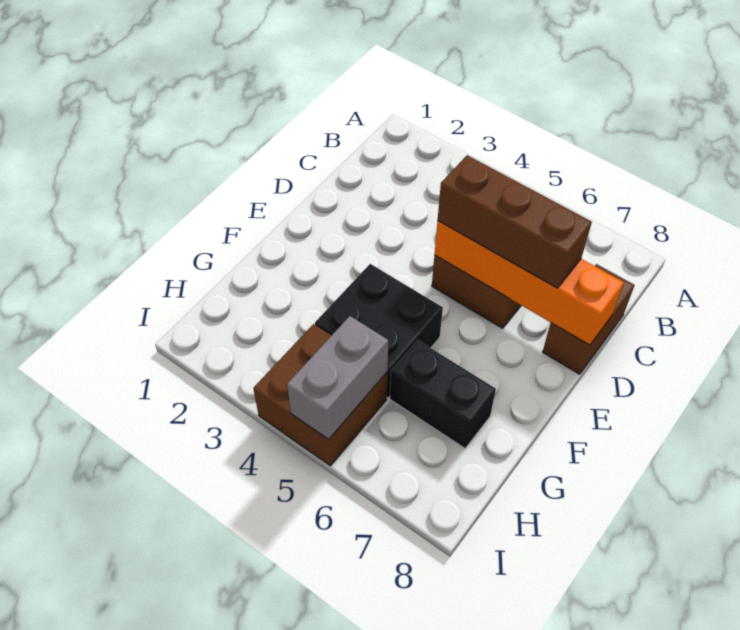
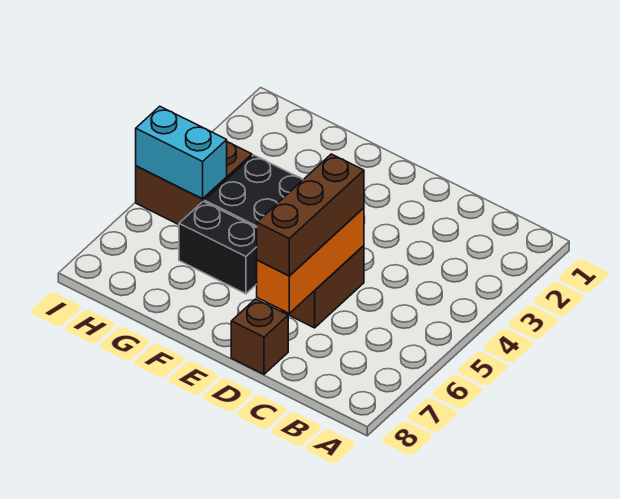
brown brick C8:D8 level 1 -> brown brick D8 level 1
orange brick D5:D8 level 2 -> orange brick D5:D7 level 2
black brick G6:G7 level 1 -> black brick F6:G6 level 1
grey brick H5:I5 level 2 -> cyan brick H5:I5 level 2

